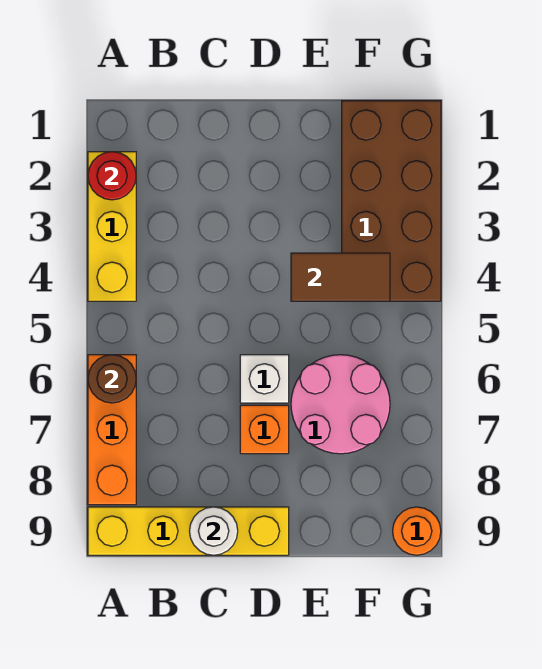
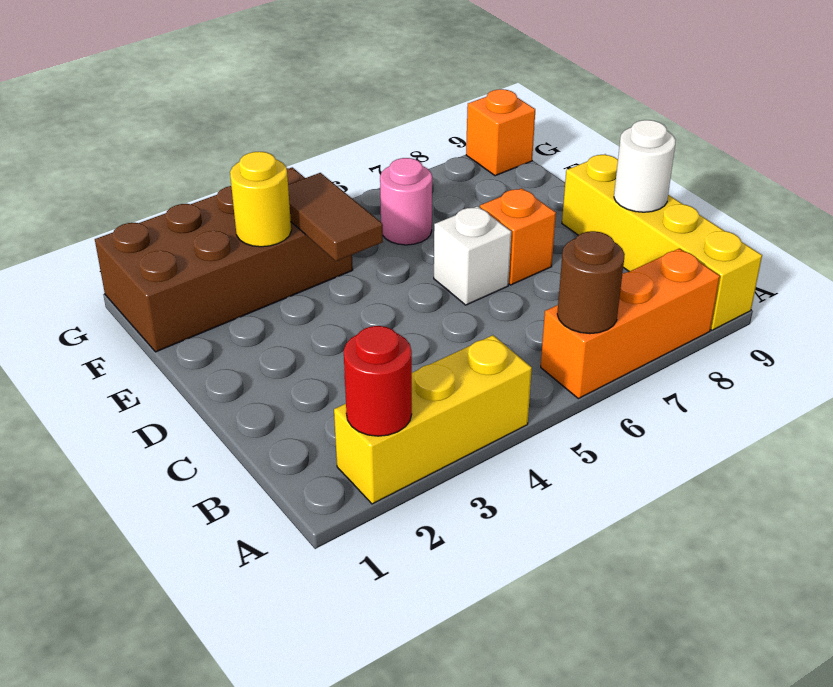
pink round brick E6:F7 level 1 -> pink round brick F6 level 1
none -> yellow round brick F3 level 2
orange round brick G9 level 1 -> orange brick G9 level 1

